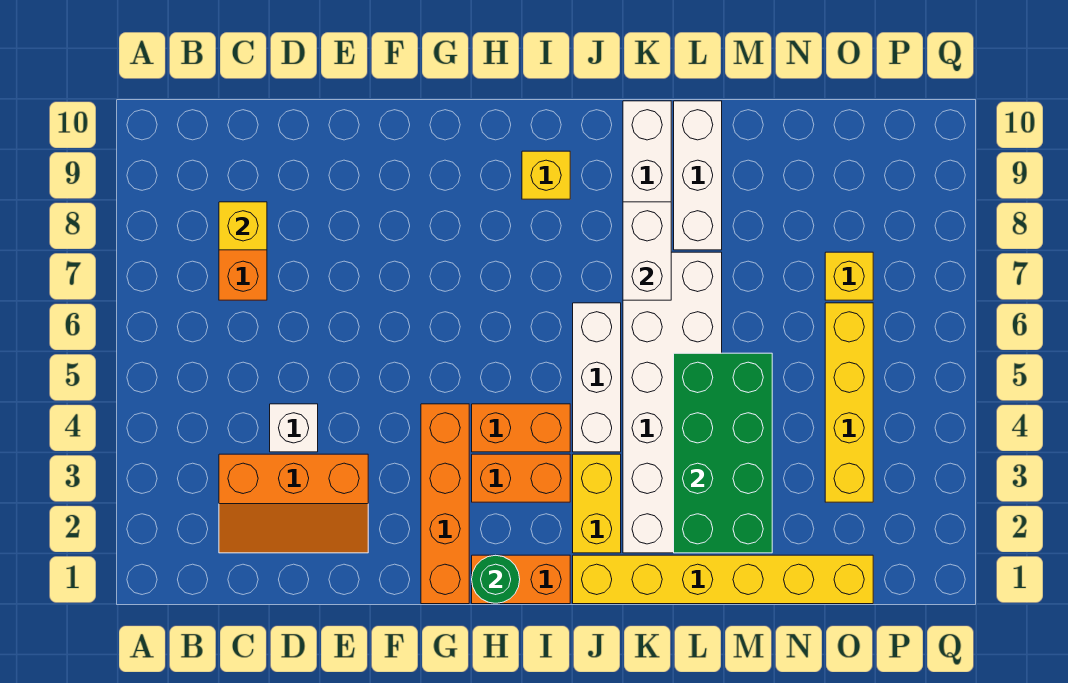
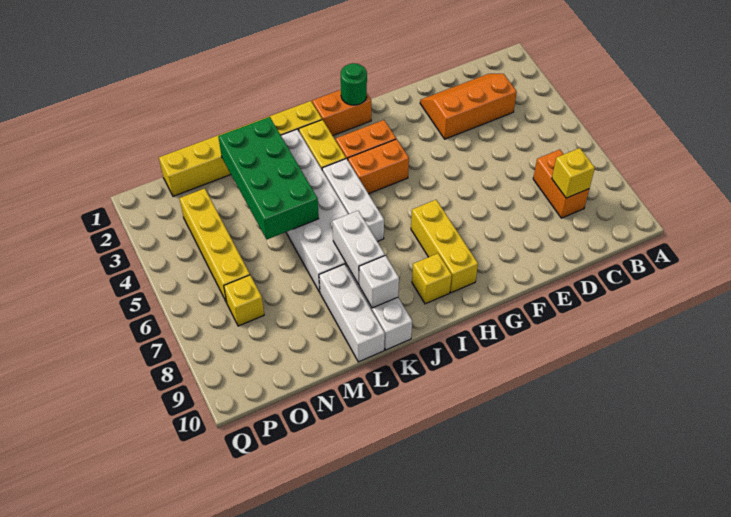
white brick D4 level 1 -> white brick K9 level 2
orange brick G1:G4 level 1 -> none
none -> yellow brick H7:H9 level 1

